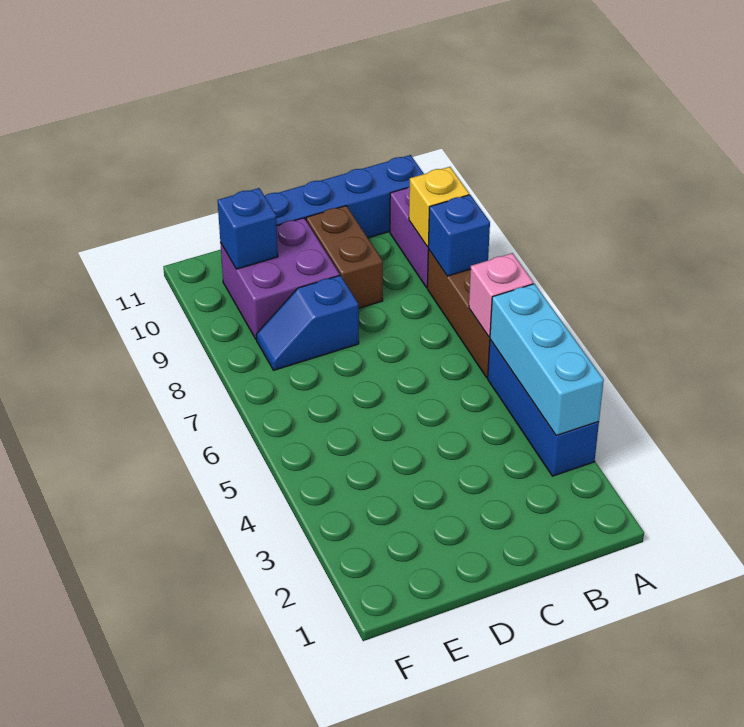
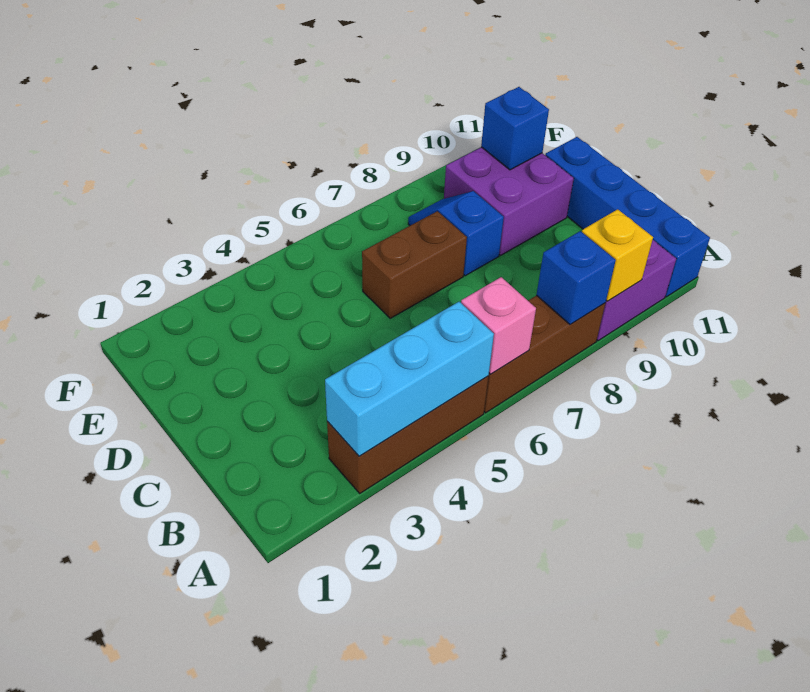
blue brick A3:A5 level 1 -> brown brick A3:A5 level 1
brown brick C9:C10 level 1 -> brown brick D6:D7 level 1

